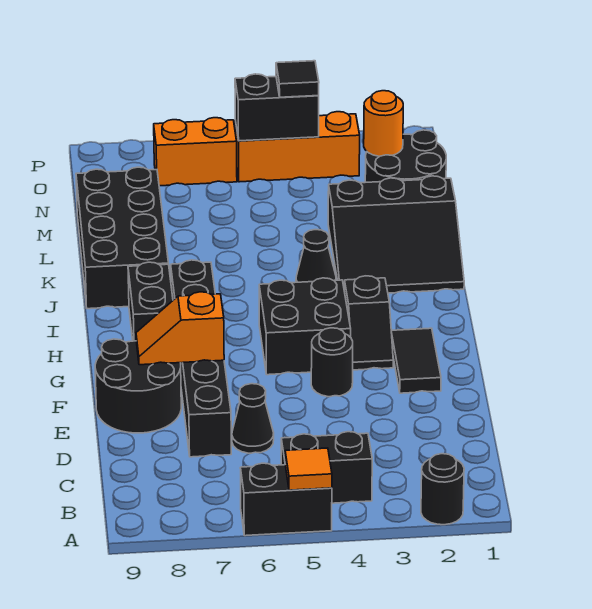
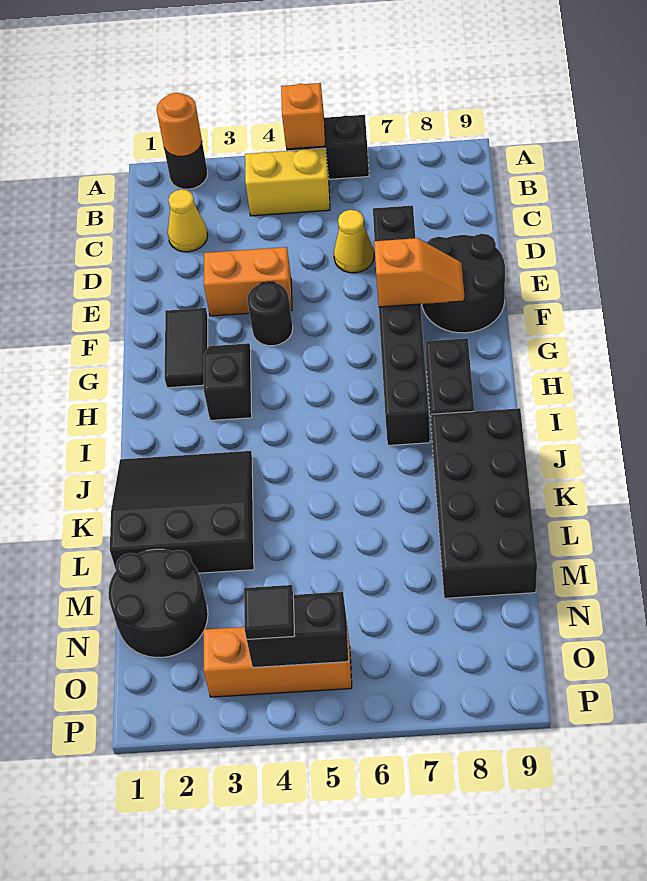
orange tile A5 level 2 -> orange brick A5 level 2
black brick B4:B5 level 1 -> yellow brick B4:B5 level 1
none -> yellow cone C2 level 1
black cone D6 level 1 -> yellow cone D6 level 1
black brick G4:H5 level 1 -> none
black cone J4 level 1 -> none
orange round brick N2 level 2 -> orange round brick A2 level 2
orange brick O6:O7 level 1 -> orange brick E3:E4 level 1

